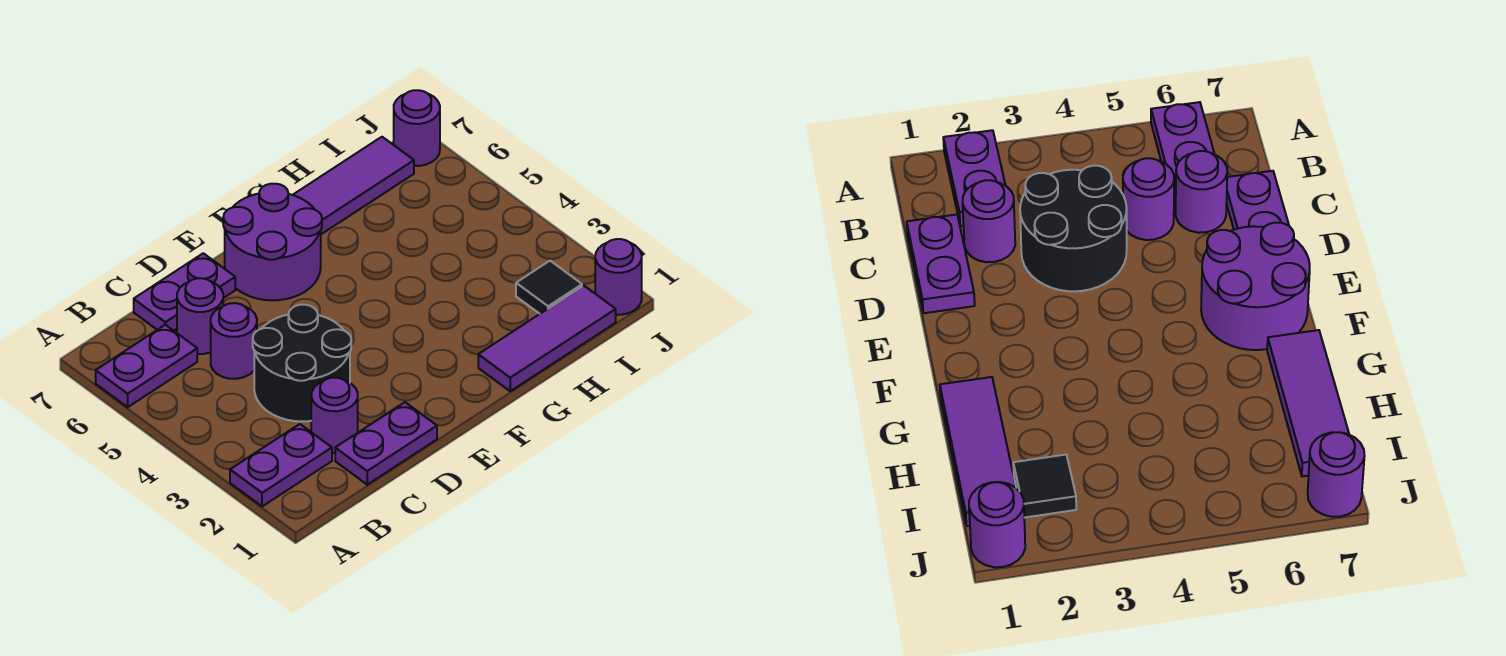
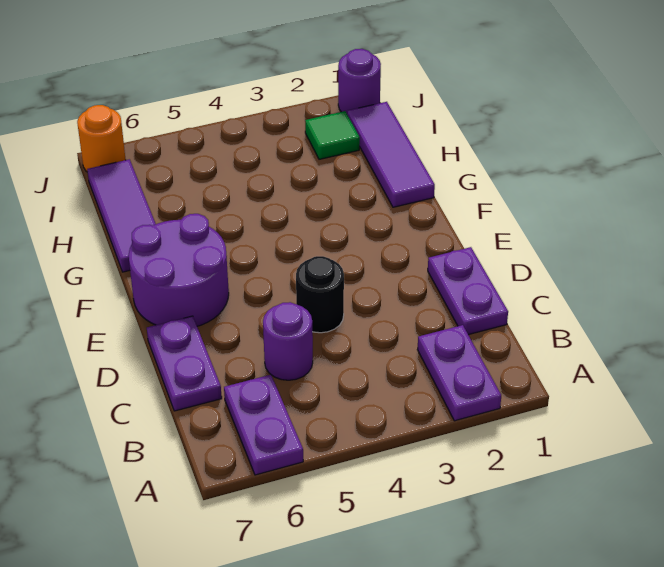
purple round brick C2 level 1 -> none
black round brick C3:D4 level 1 -> black round brick D4 level 1
purple round brick C6 level 1 -> none
black tile I2 level 1 -> green tile I2 level 1
purple round brick J7 level 1 -> orange round brick J7 level 1

